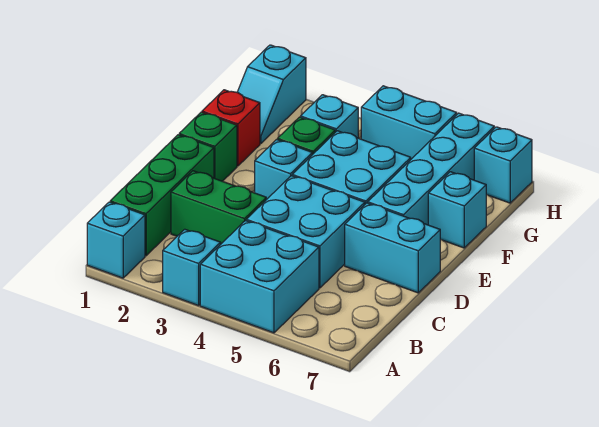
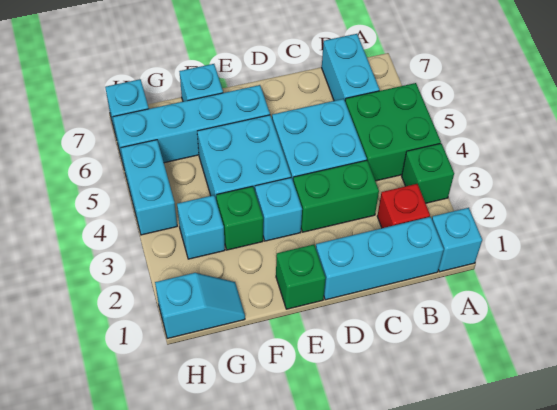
cyan brick A3 level 1 -> green brick A3 level 1
cyan brick A4:B5 level 1 -> green brick A4:B5 level 1
green brick B1:D1 level 1 -> cyan brick B1:D1 level 1
green brick C2:C3 level 1 -> green brick C3:D3 level 1
cyan brick D6:D7 level 1 -> cyan brick B6:B7 level 1
red brick F1 level 1 -> red brick B2 level 1

